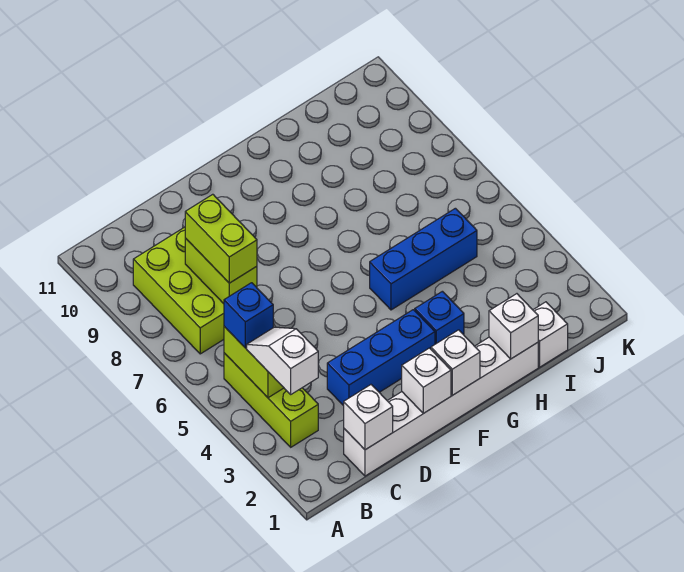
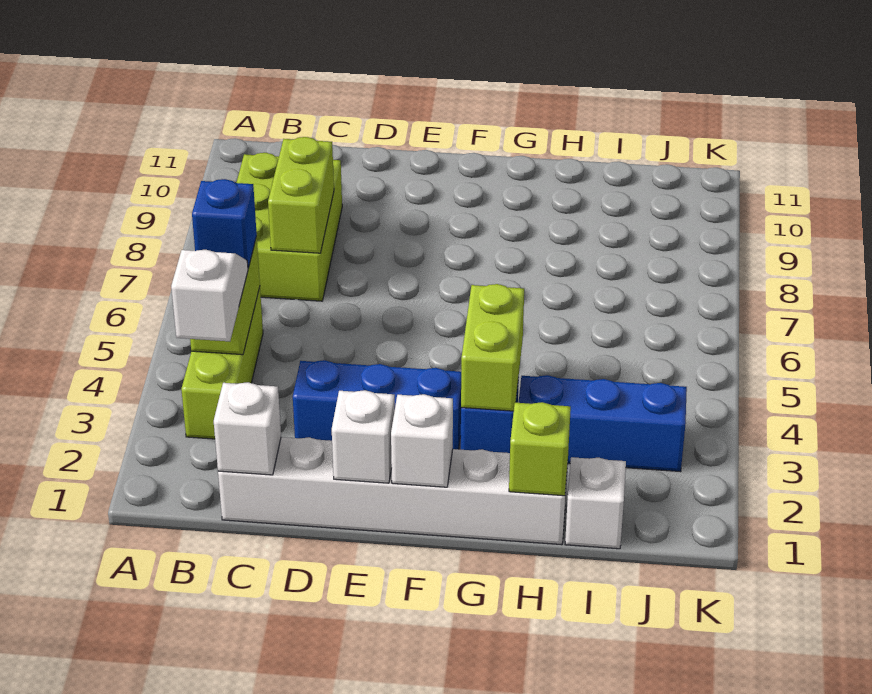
lime brick C7:C8 level 3 -> lime brick G3:G4 level 2
blue brick G5:I5 level 1 -> blue brick H3:J3 level 1
white brick H1 level 2 -> lime brick H1 level 2

